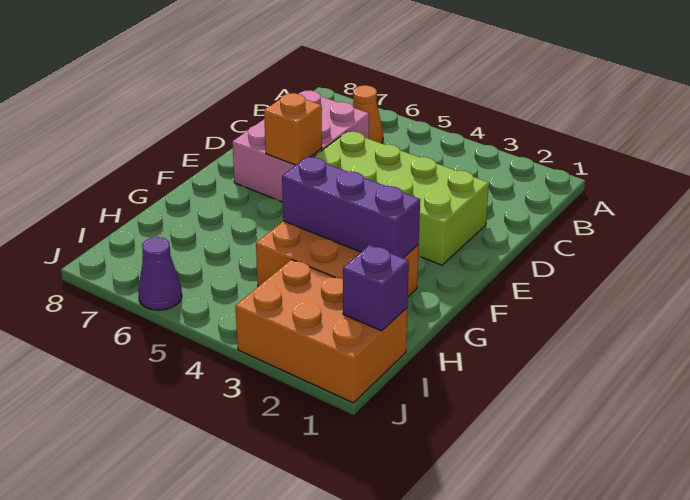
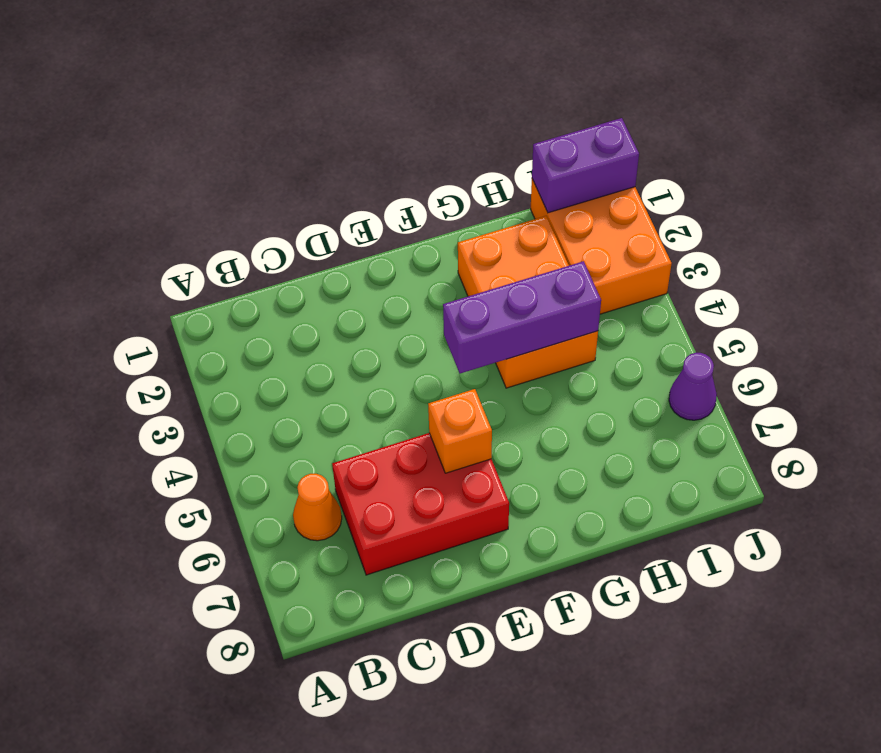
pink brick C6:E7 level 1 -> red brick C6:E7 level 1
lime brick D2:E5 level 1 -> none
purple brick G2:G4 level 2 -> purple brick F4:H4 level 2
purple brick I1 level 2 -> purple brick I1:J1 level 2

